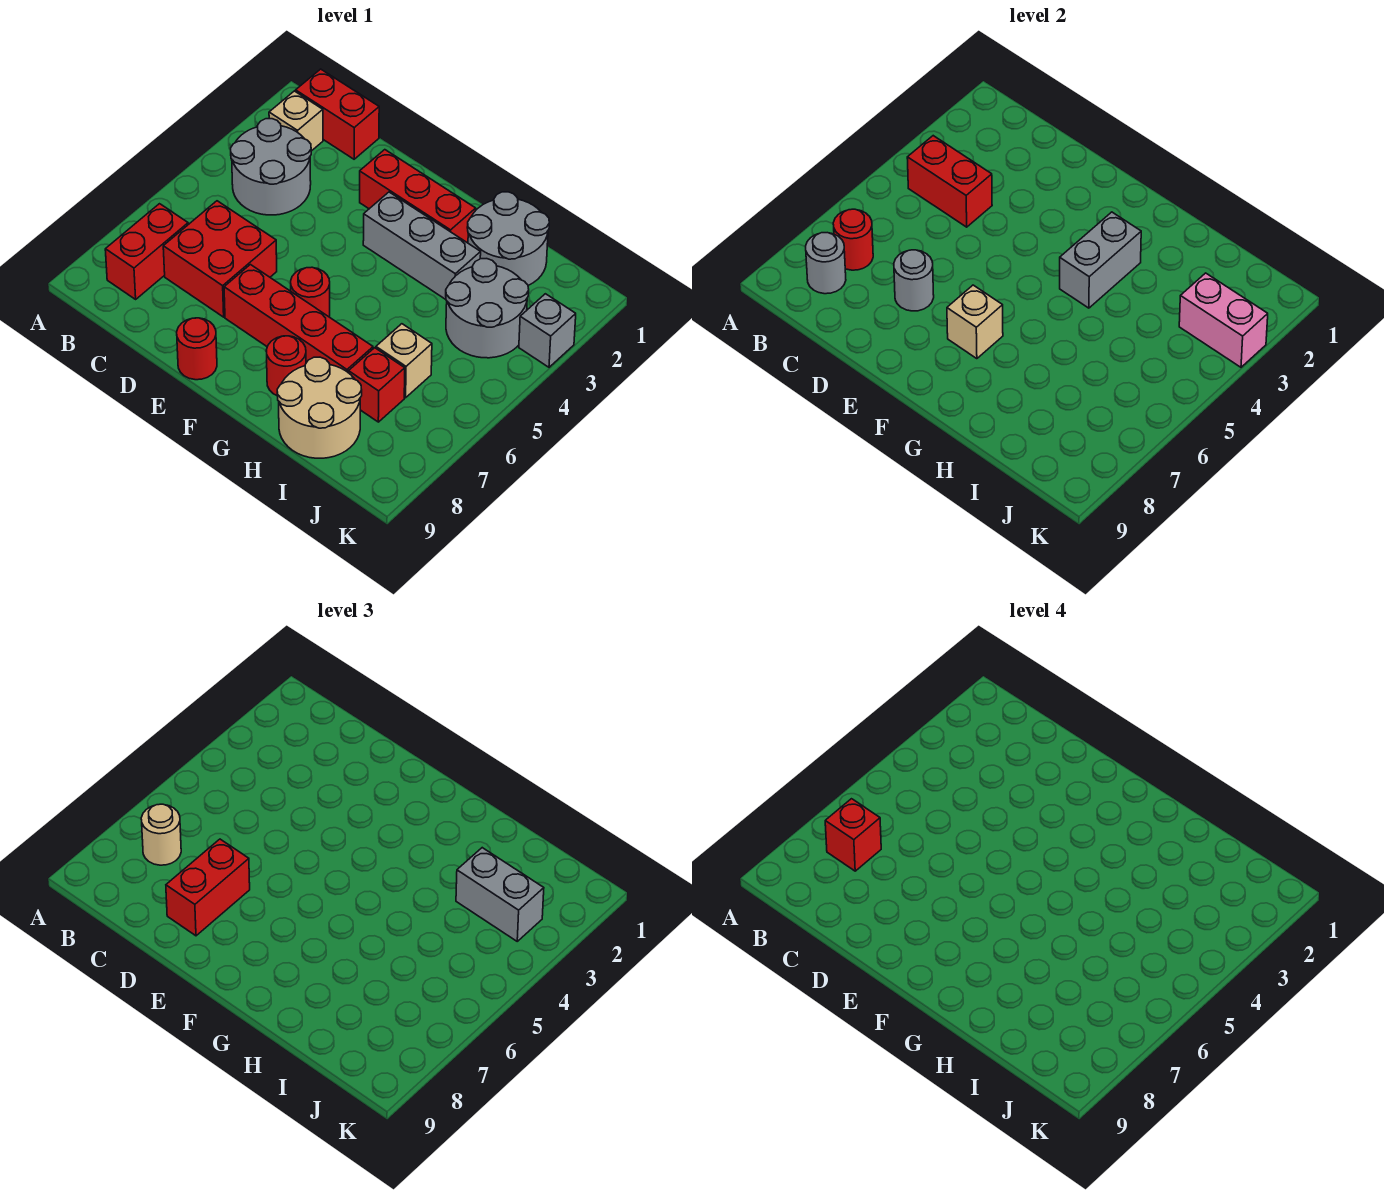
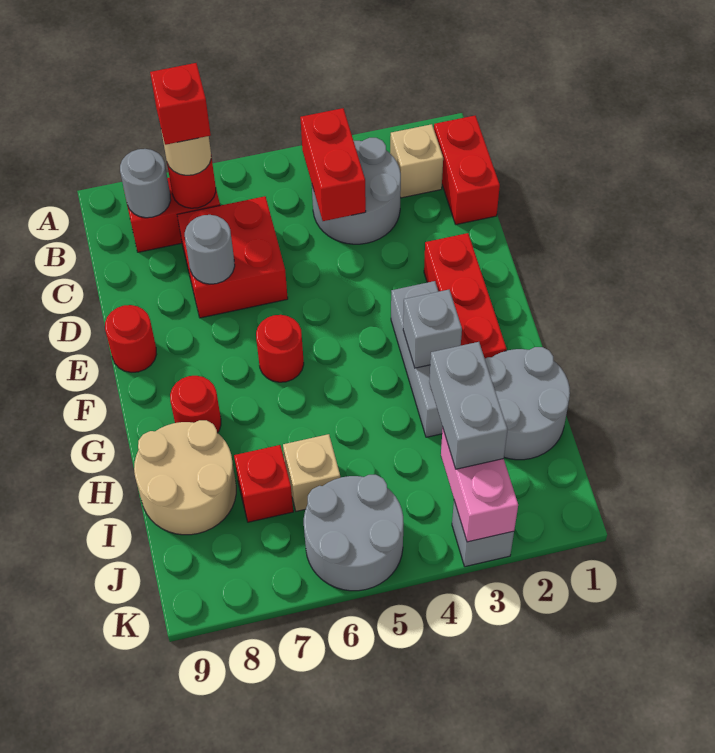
red brick D7:D8 level 3 -> none
red brick E7:H7 level 1 -> none
tan brick F7 level 2 -> none
grey brick G3:G4 level 2 -> grey brick G3 level 2
grey round brick I3:J4 level 1 -> grey round brick J5:K6 level 1

